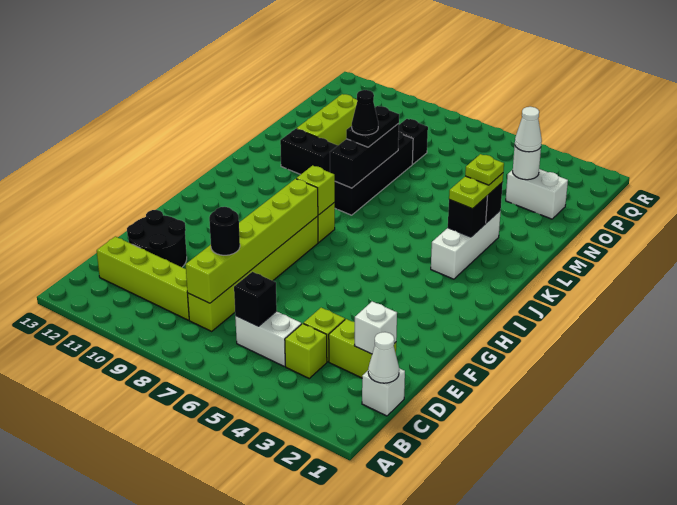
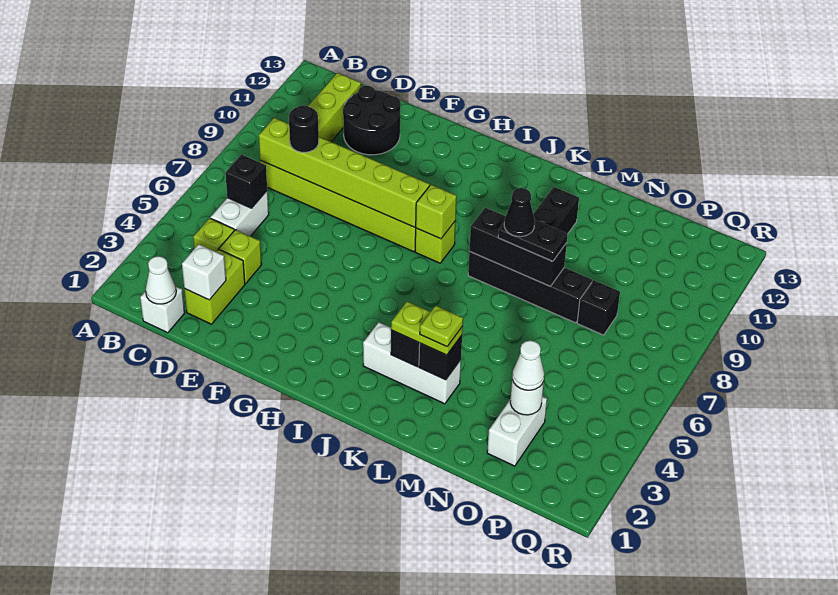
lime brick M11:O11 level 1 -> none

